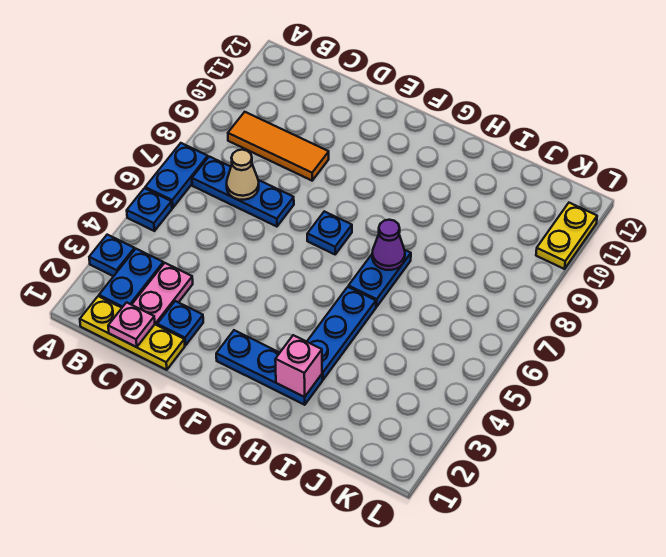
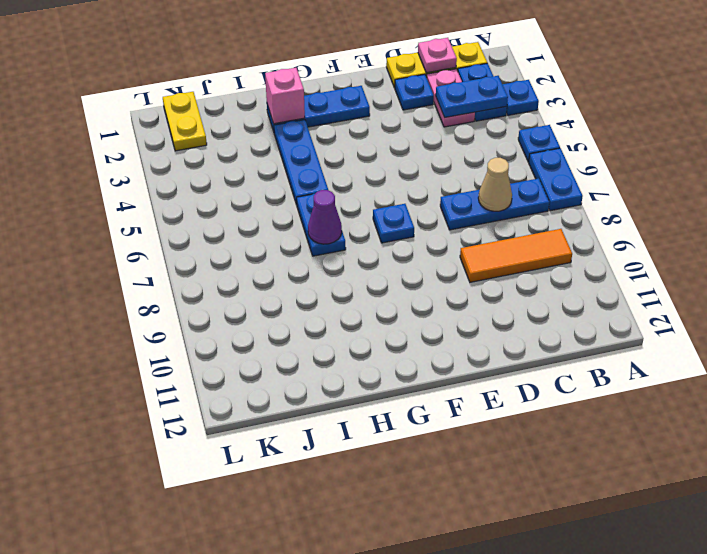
none -> blue plate B3:C3 level 2
yellow plate L10:L11 level 1 -> yellow plate K1:K2 level 1

